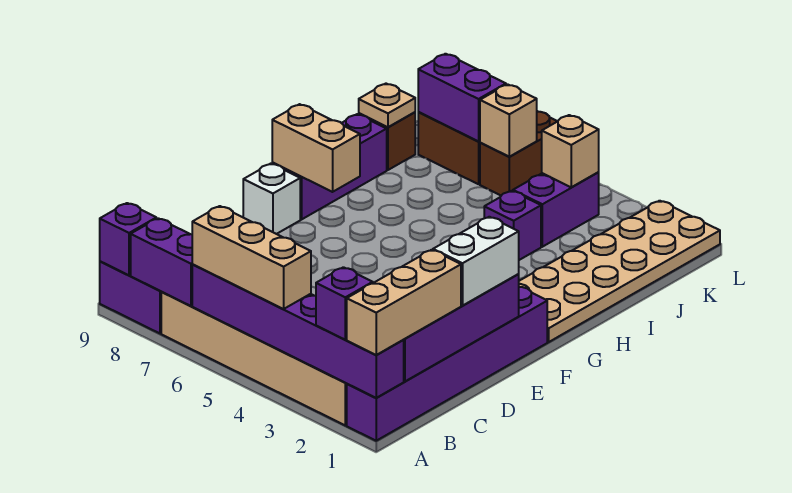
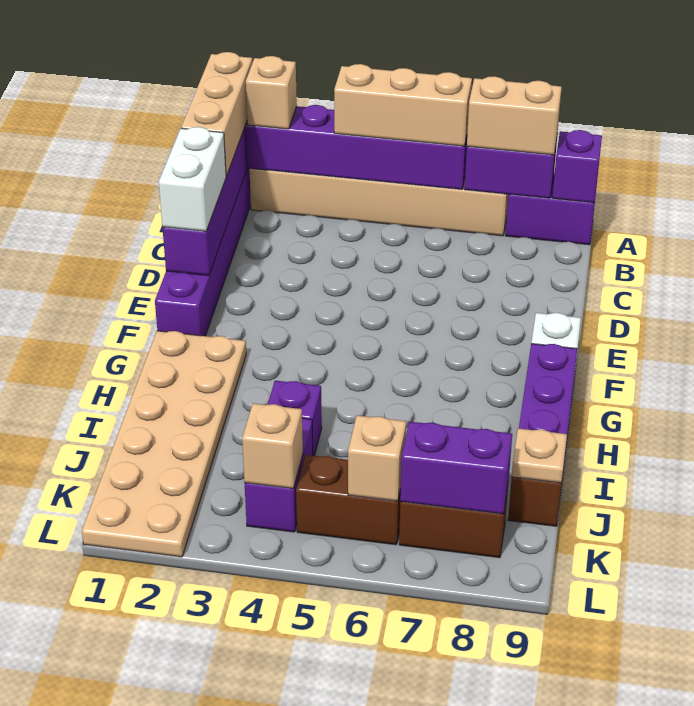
purple brick A2 level 3 -> tan brick A2 level 3
tan brick G8:G9 level 2 -> tan brick A7:A8 level 3
brown brick K6:L6 level 1 -> brown brick K5:K6 level 1

